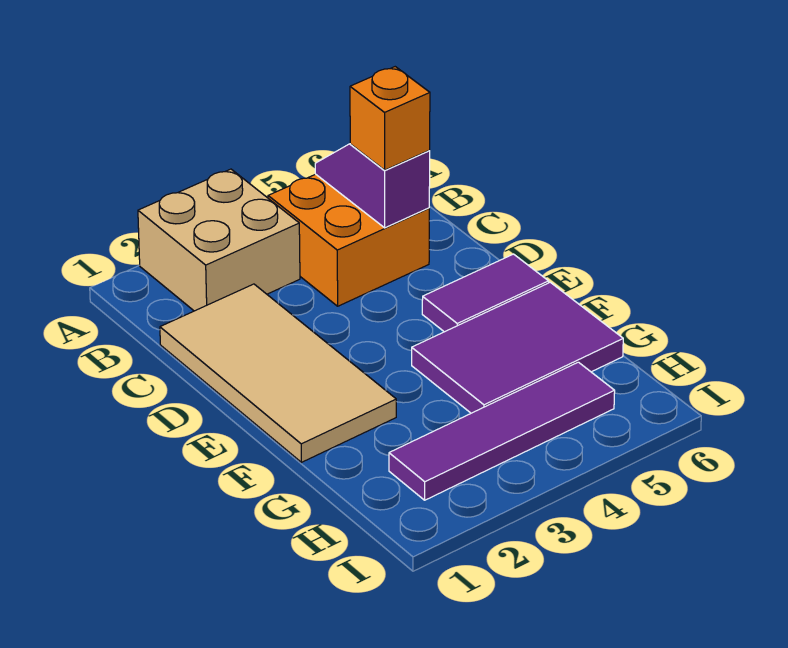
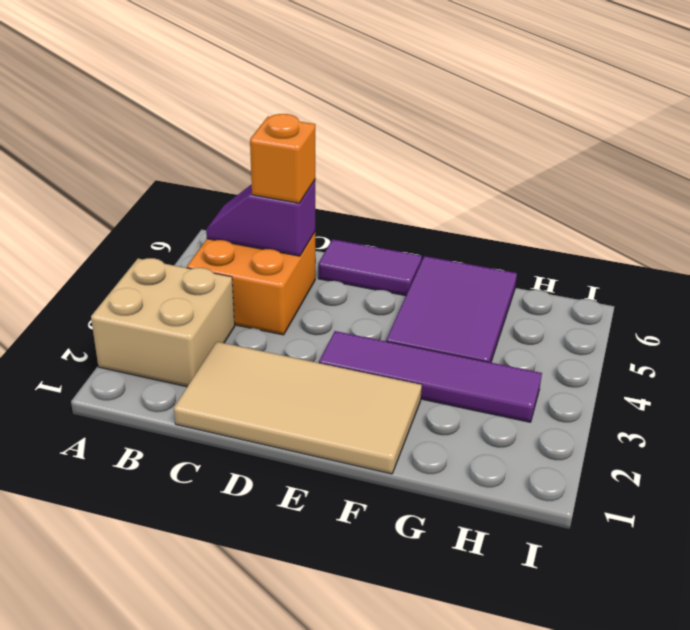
purple tile E5:E6 level 1 -> purple tile D6:E6 level 1
purple tile H2:H5 level 1 -> purple tile E3:H3 level 1

